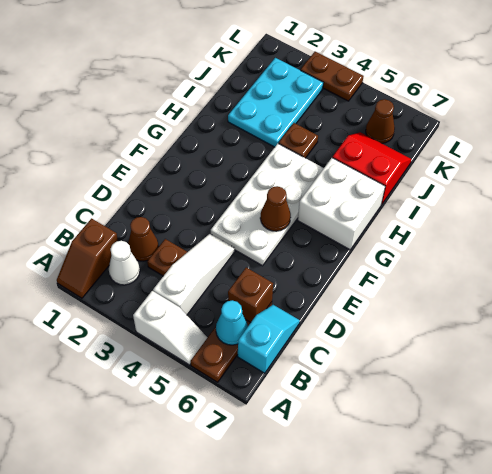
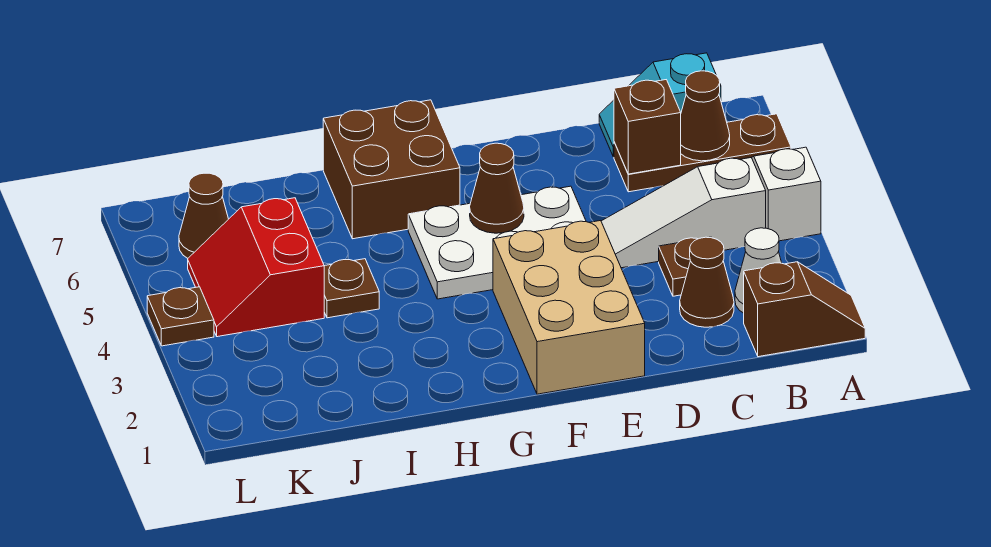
cyan cone B6 level 2 -> brown cone B6 level 2
none -> tan brick E1:F3 level 1
white plate E4:H5 level 1 -> white plate E4:G5 level 1
white brick G6:H7 level 1 -> brown brick G6:H7 level 1
cyan plate I2:K3 level 1 -> none
red slope I6:J7 level 1 top I -> red slope J4:K5 level 1 top J
brown plate L3:L4 level 1 -> brown plate L4 level 1

